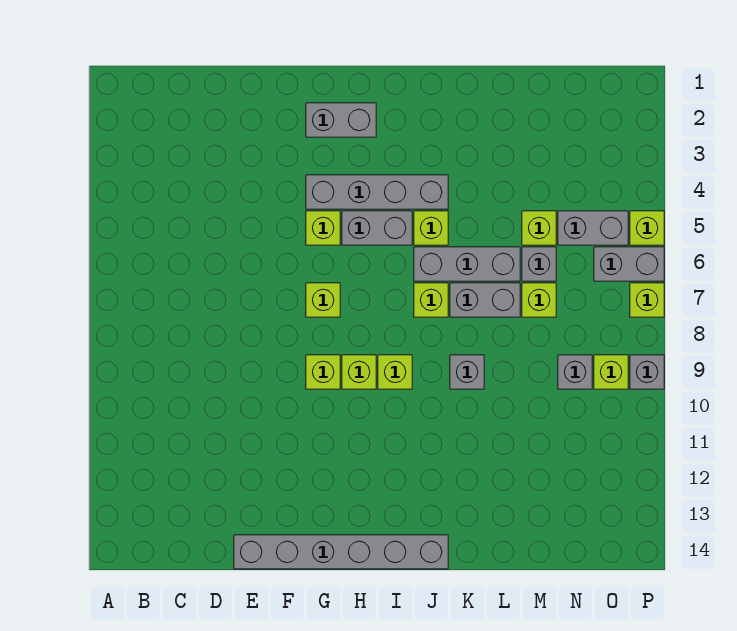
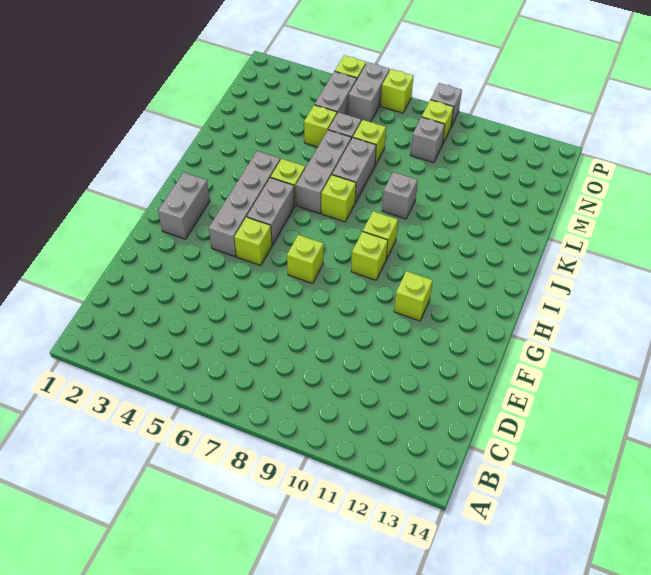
grey brick E14:J14 level 1 -> none
lime brick G9 level 1 -> lime brick G11 level 1

